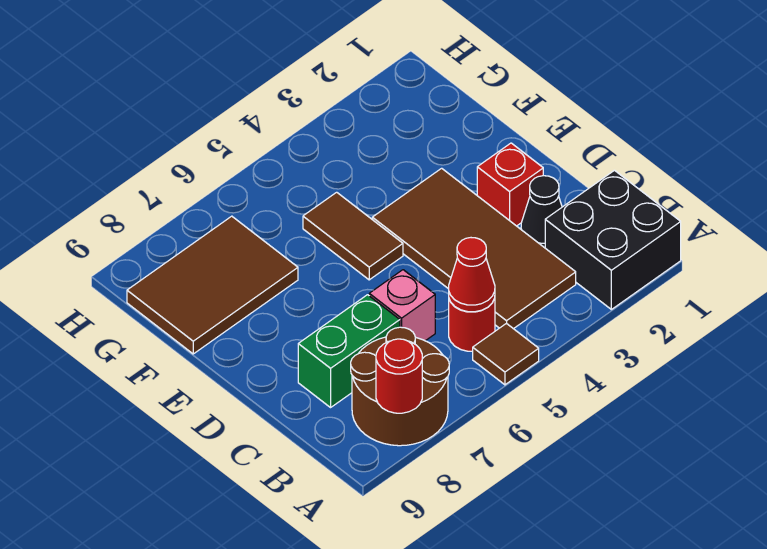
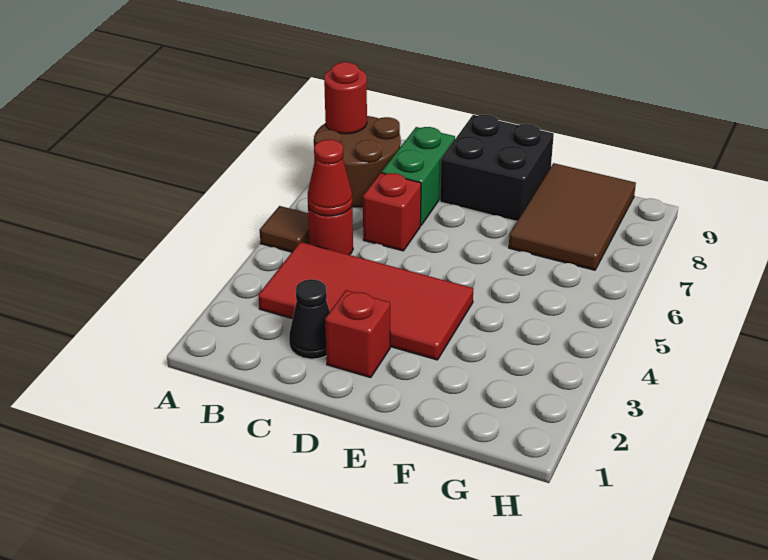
black brick A1:B2 level 1 -> black brick D8:E9 level 1
brown tile B3:E4 level 1 -> red tile B3:E4 level 1
pink brick C6 level 1 -> red brick C6 level 1
brown tile E5:F5 level 1 -> none

